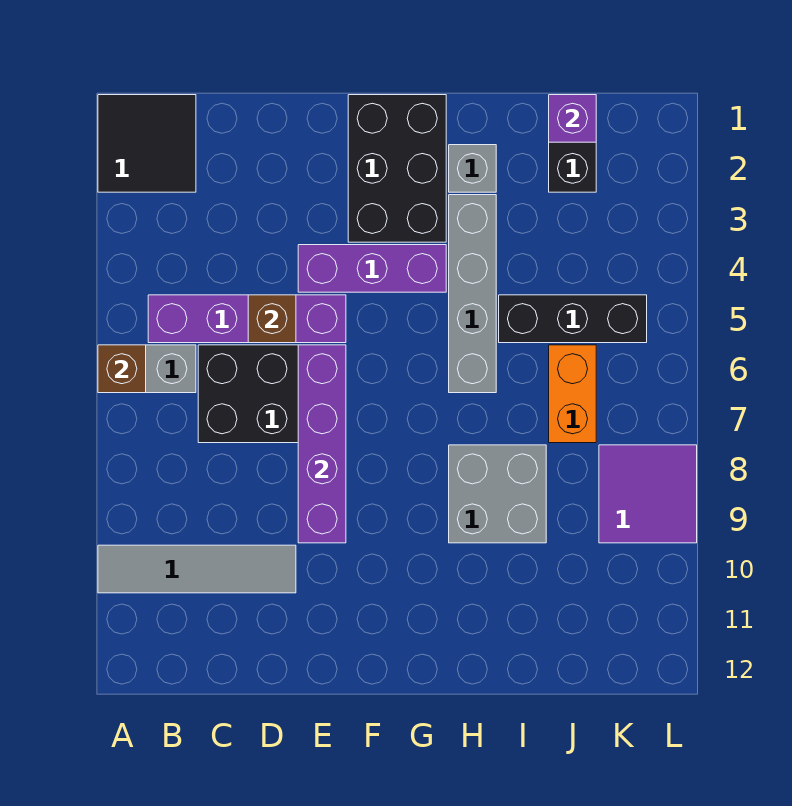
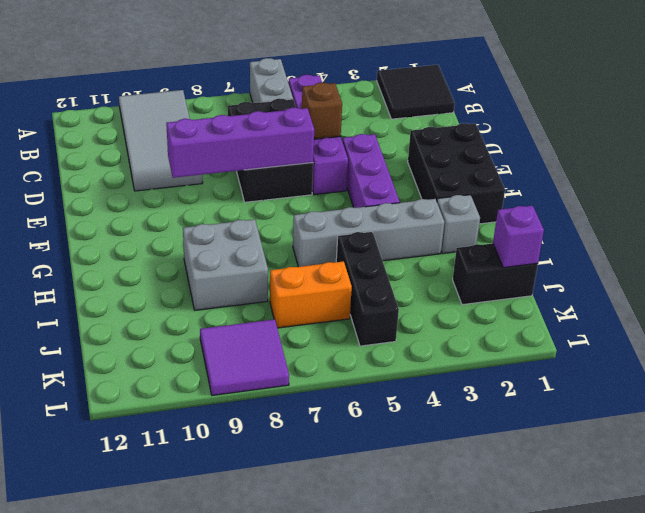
brown brick A6 level 2 -> none
grey tile A10:D10 level 1 -> grey tile A9:D10 level 1
black brick F1:G3 level 1 -> black brick E1:G2 level 1

